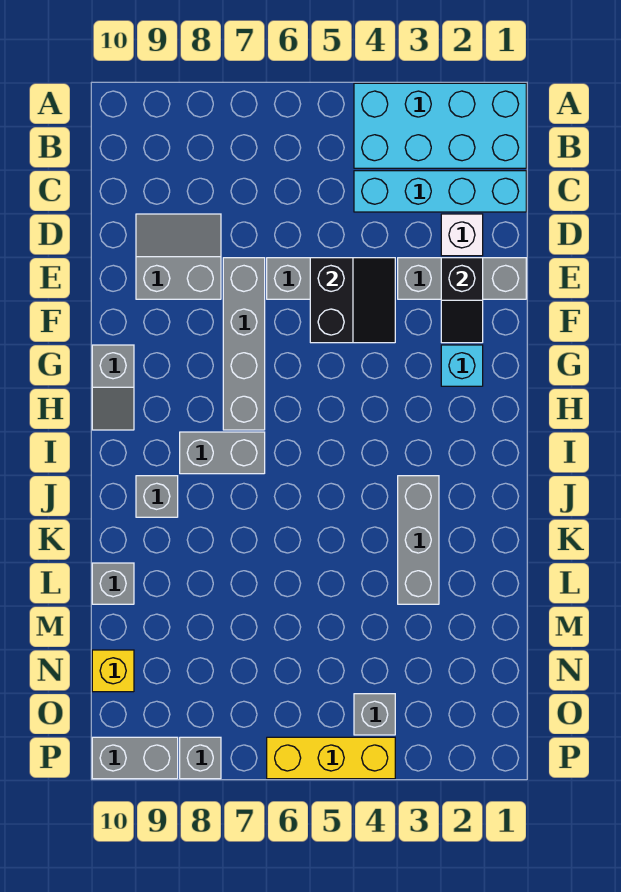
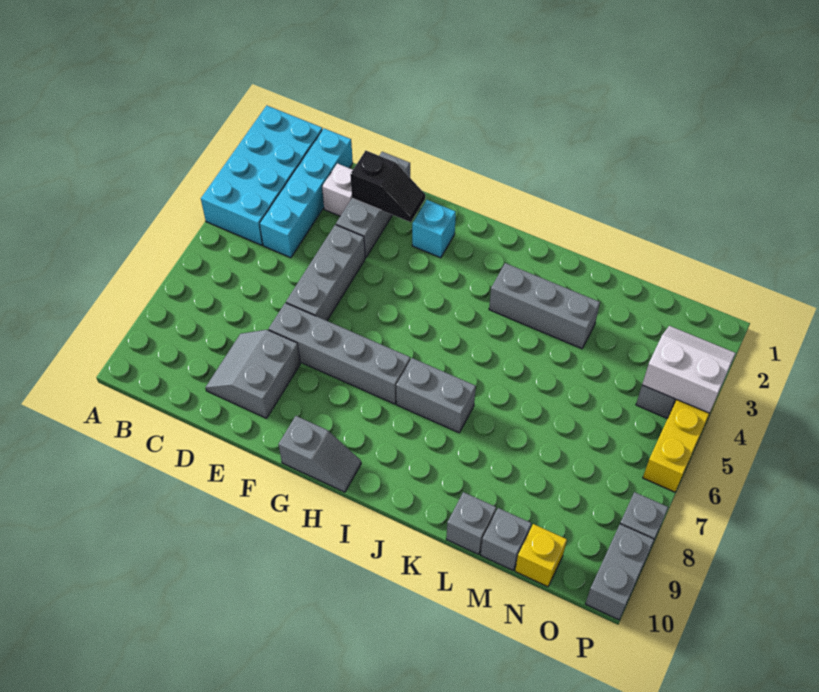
black slope E4:F5 level 2 top 5 -> none
grey brick I7:I8 level 1 -> grey brick I7:J7 level 1
grey brick J9 level 1 -> grey brick M10 level 1
none -> white slope O3:P4 level 2 top 4

